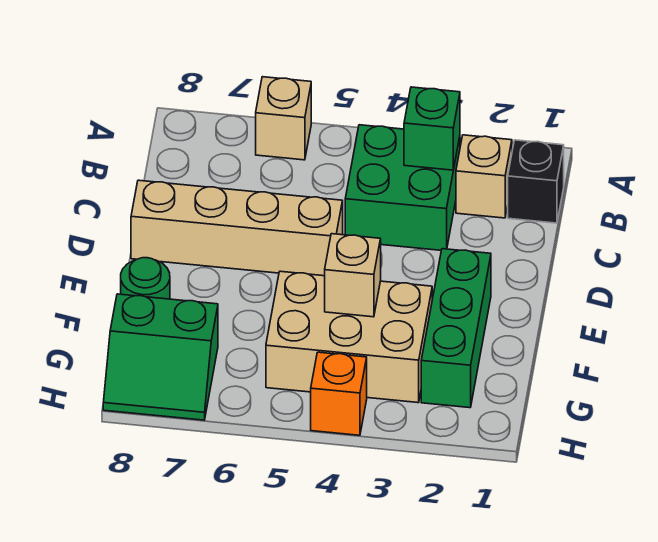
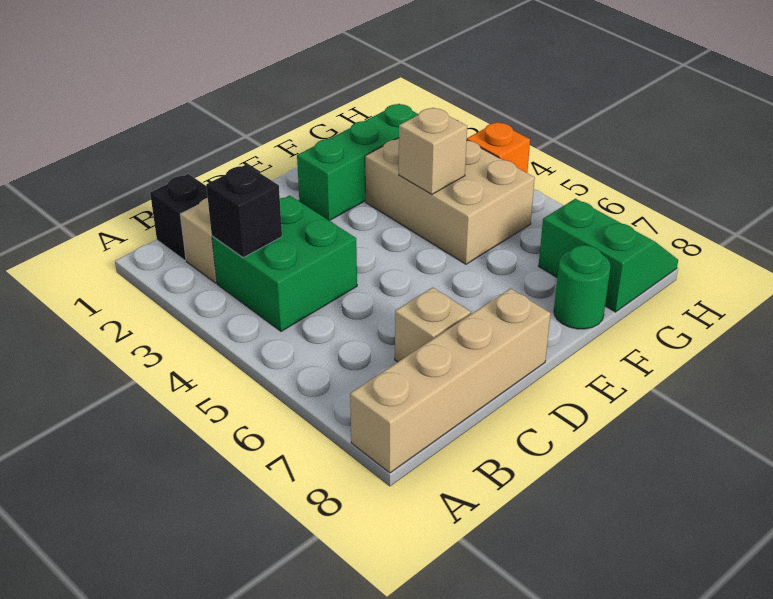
tan brick A6 level 1 -> tan brick C7 level 1
green brick B3 level 2 -> black brick B3 level 2
tan brick D5:D8 level 1 -> tan brick A8:D8 level 1

